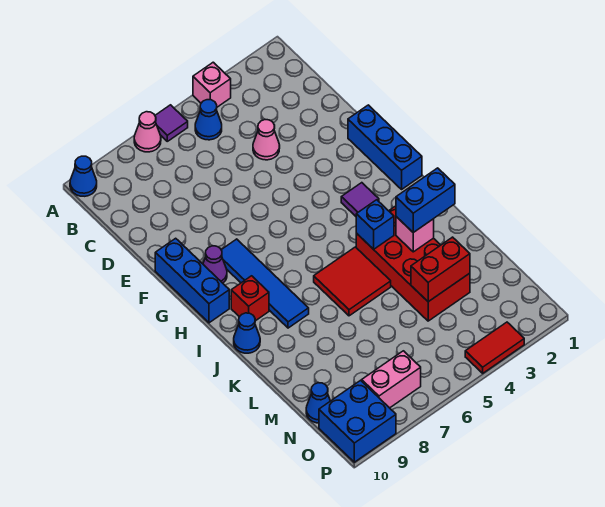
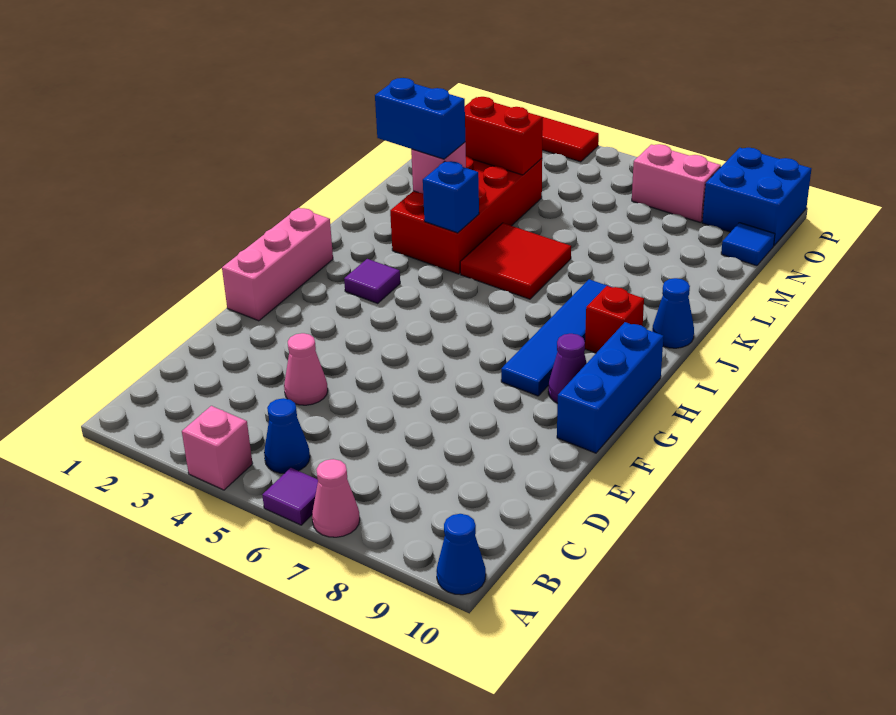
blue brick F1:H1 level 1 -> pink brick F1:H1 level 1
blue cone N10 level 1 -> blue tile N10 level 1

